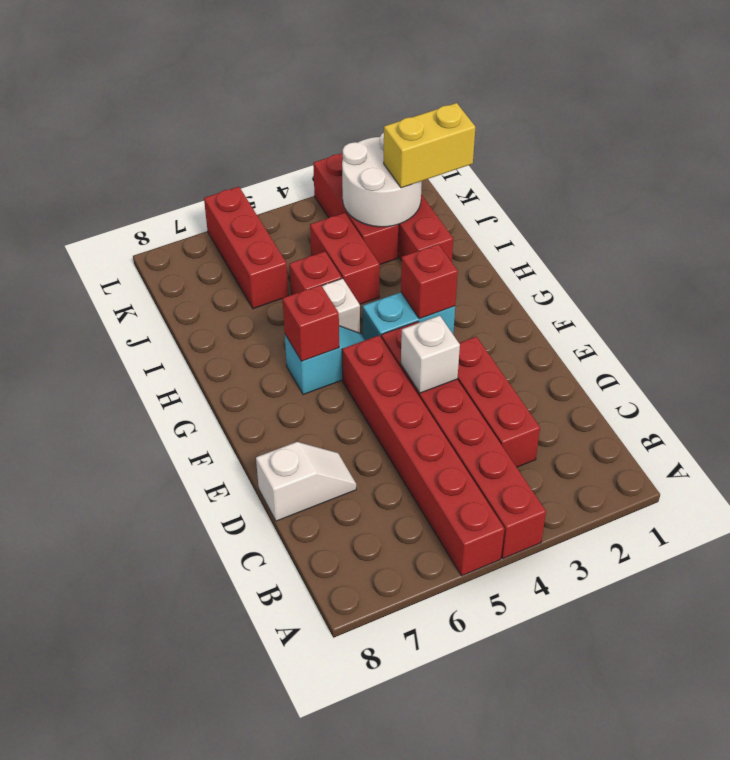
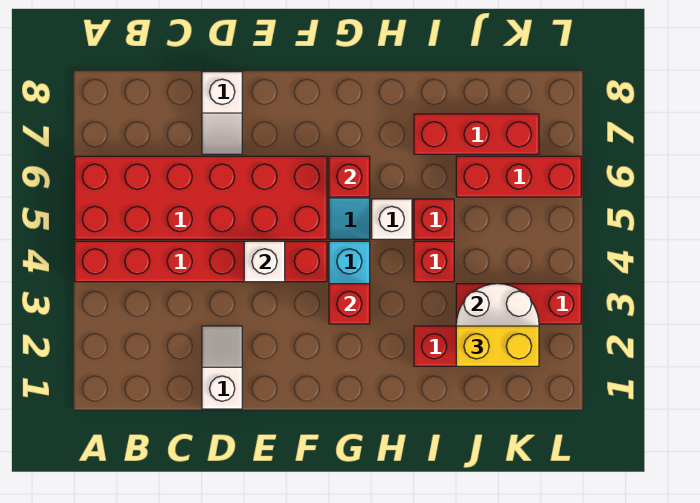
red brick A5:F5 level 1 -> red brick A5:F6 level 1
red brick C3:E3 level 1 -> red brick I7:K7 level 1
none -> white slope D1:D2 level 1 top 1
red brick I4:J4 level 1 -> red brick I4 level 1
yellow brick J1:J2 level 3 -> yellow brick J2:K2 level 3

